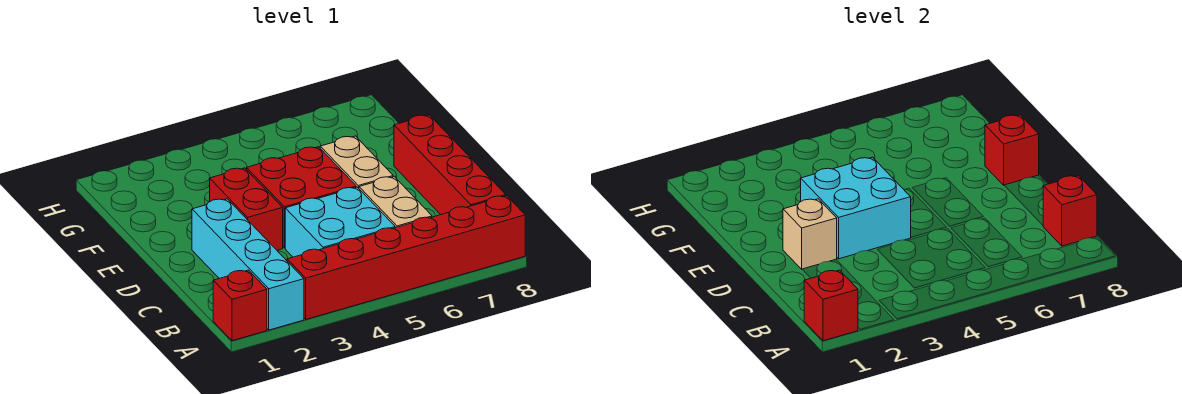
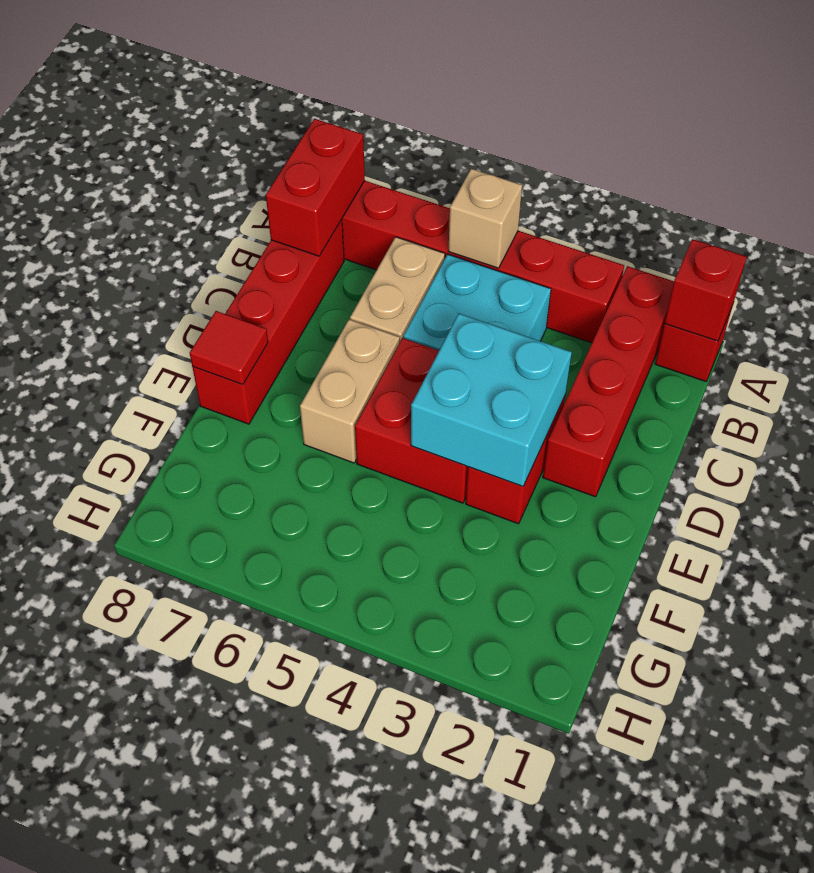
cyan brick A2:D2 level 1 -> red brick A2:D2 level 1
red brick B8 level 2 -> red brick A8:B8 level 2
tan brick D2 level 2 -> tan brick A5 level 2
red brick E8 level 2 -> red tile E8 level 2

